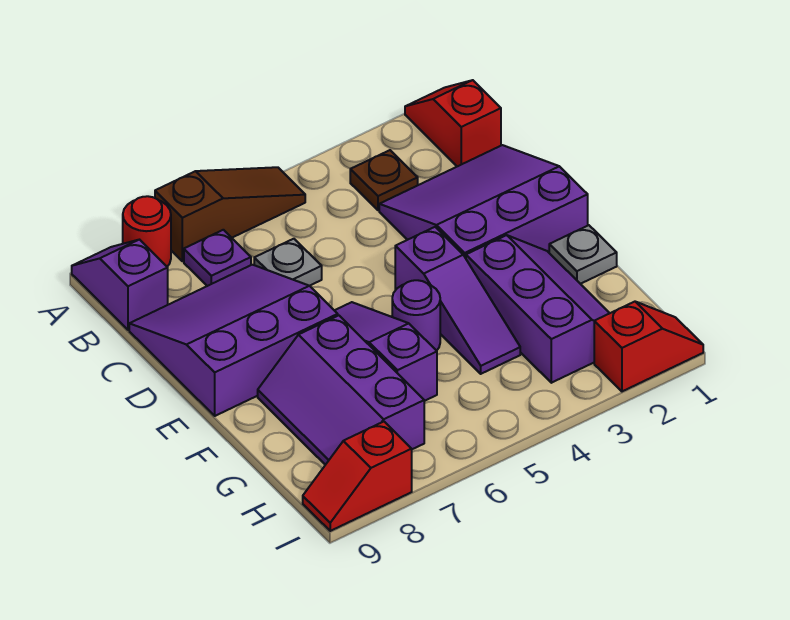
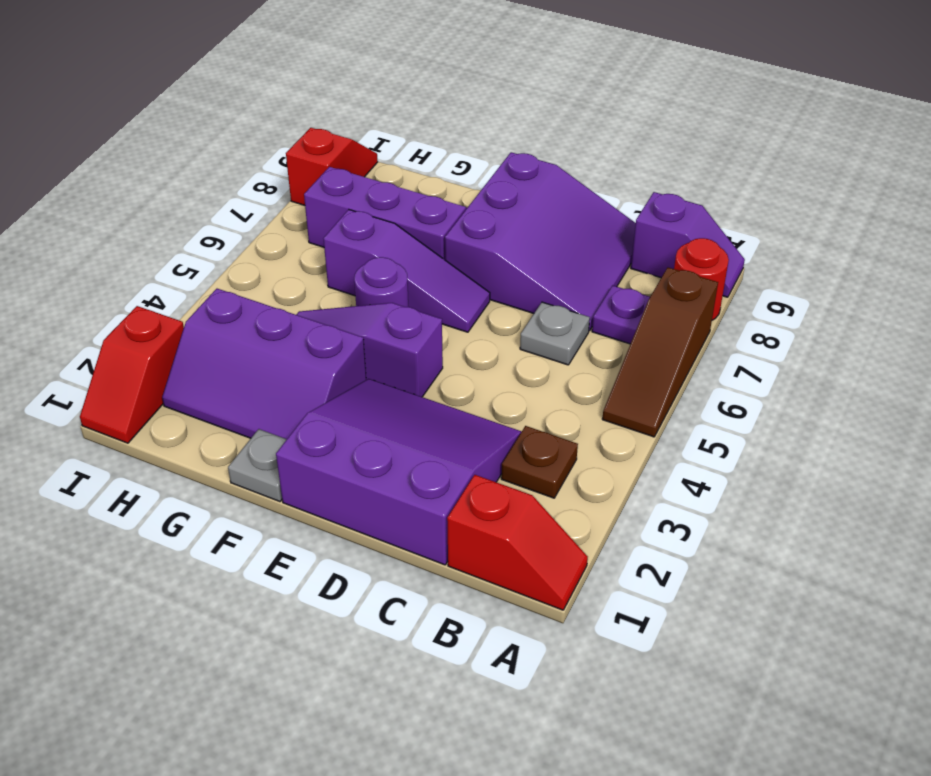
purple slope C1:E3 level 1 top E -> purple slope C1:E3 level 1 top 1

